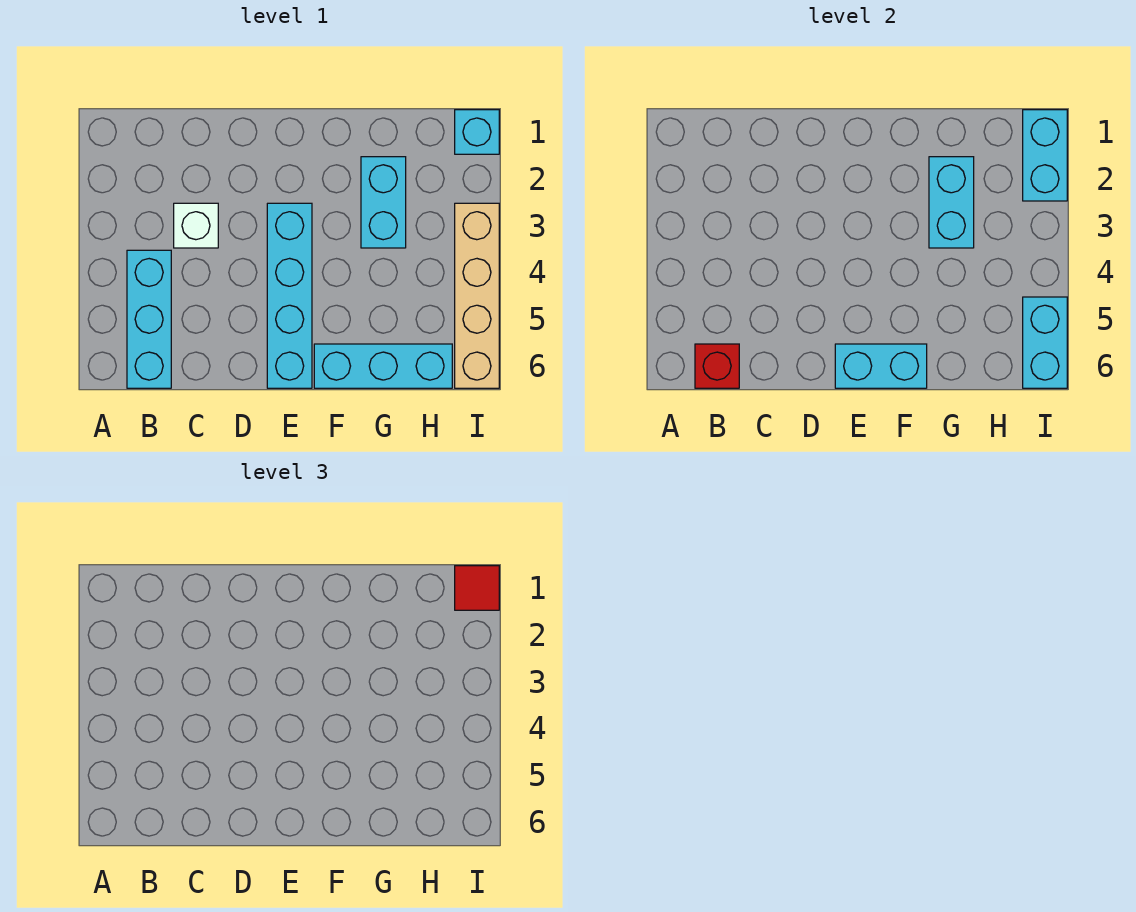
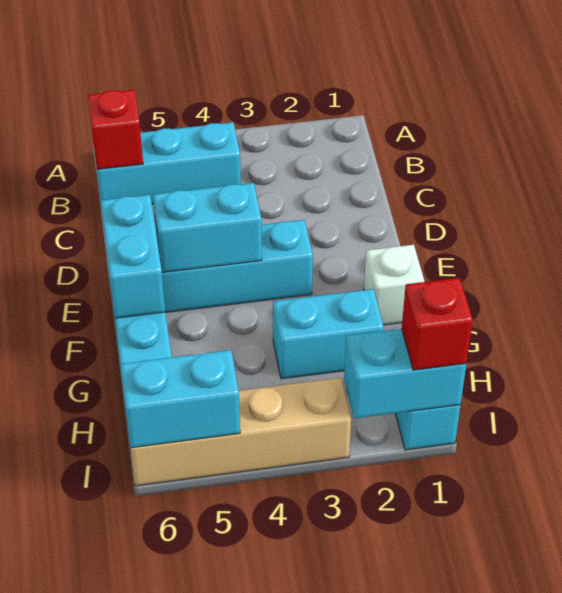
white brick C3 level 1 -> white brick F1 level 1
cyan brick G2:G3 level 2 -> cyan brick E4:E5 level 2
red tile I1 level 3 -> red brick I1 level 3

